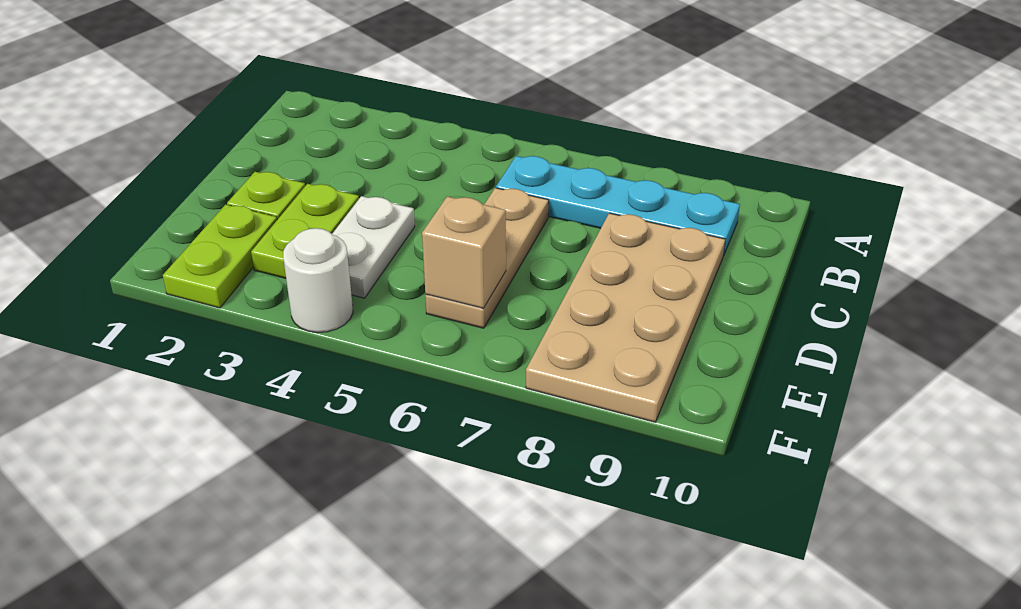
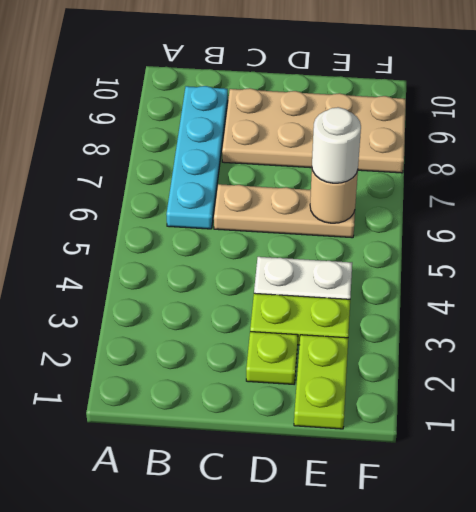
lime plate E2:F2 level 1 -> lime plate E1:E2 level 1
tan brick E6 level 2 -> tan round brick E6 level 2
white round brick F4 level 1 -> white round brick E6 level 3

